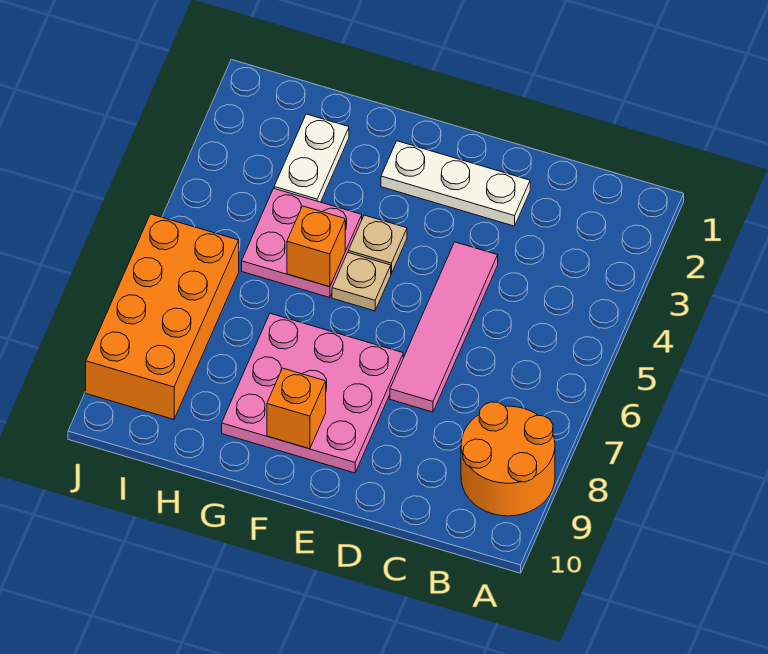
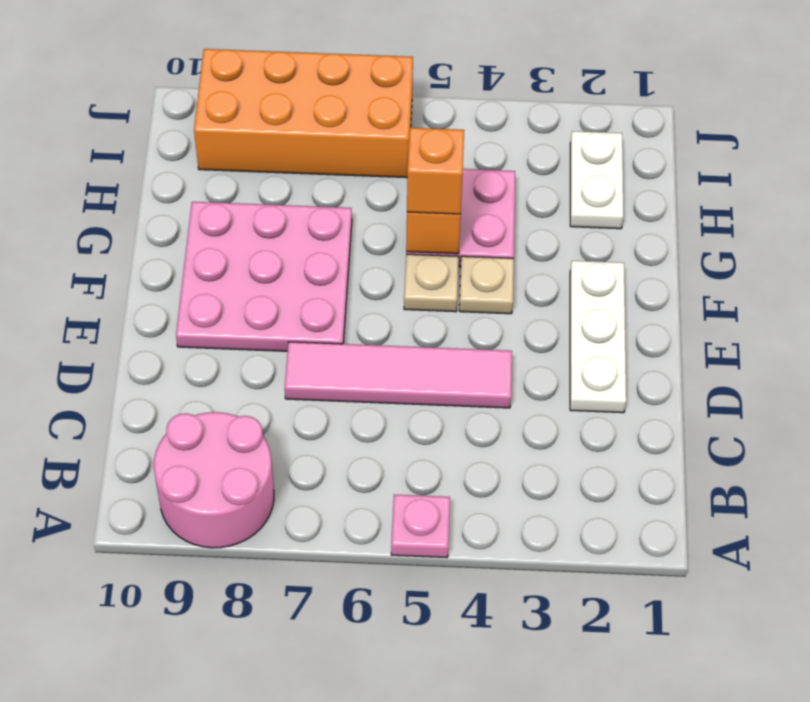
none -> pink plate A5 level 1
orange round brick A8:B9 level 1 -> pink round brick A8:B9 level 1
orange brick F9 level 2 -> orange brick G5 level 3
white plate H2:H3 level 1 -> white plate H2:I2 level 1

